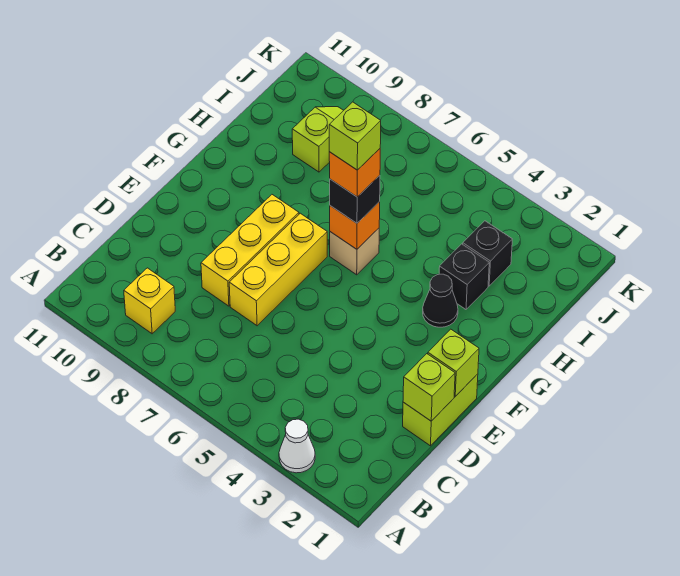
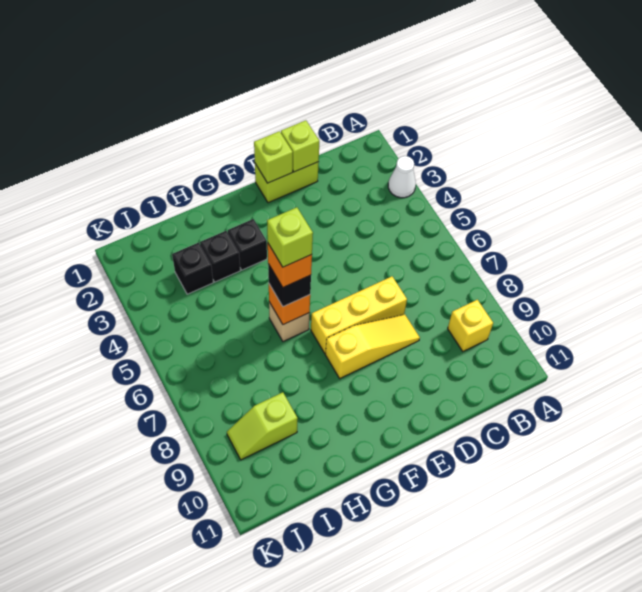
yellow brick D8:F8 level 1 -> yellow slope D8:F8 level 1 top F
black cone G3 level 1 -> black brick G3 level 1

